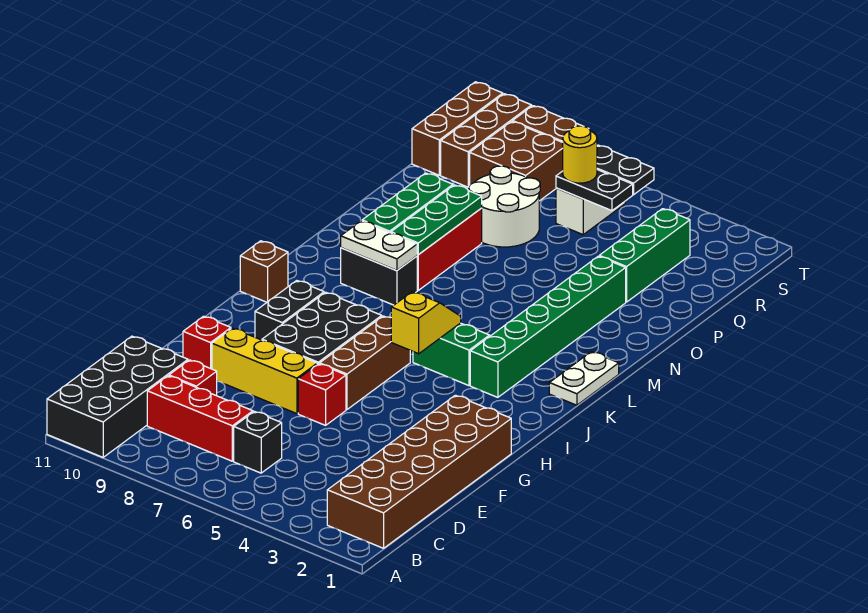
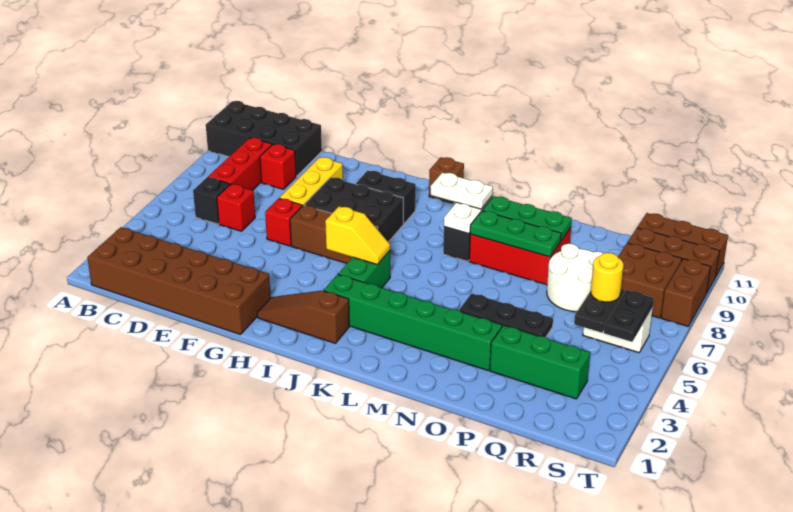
red brick F10 level 1 -> red brick D6 level 1
none -> brown slope H2:J2 level 1 top J
white plate K1:L1 level 1 -> white plate K9:L9 level 3
none -> black plate N5:P5 level 1

